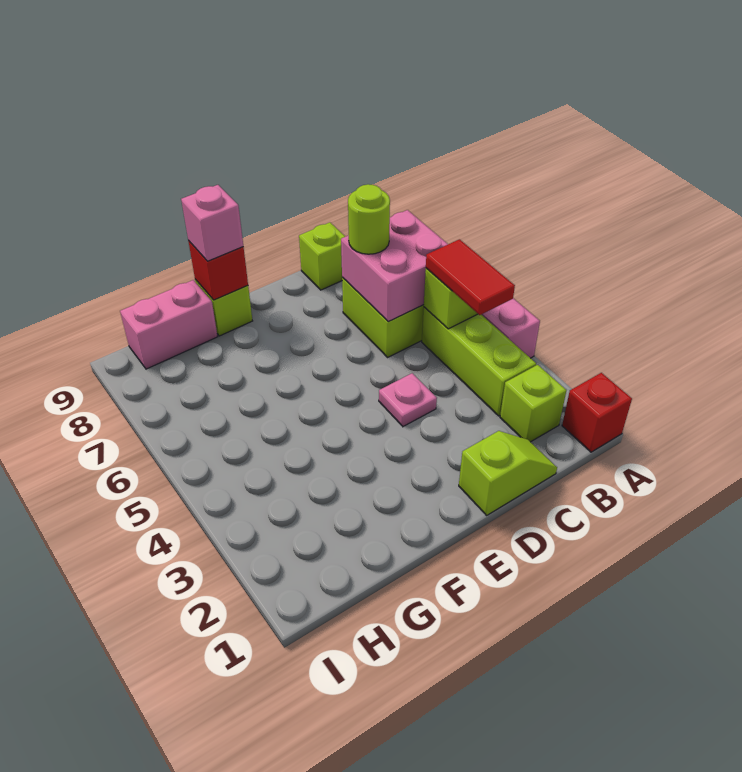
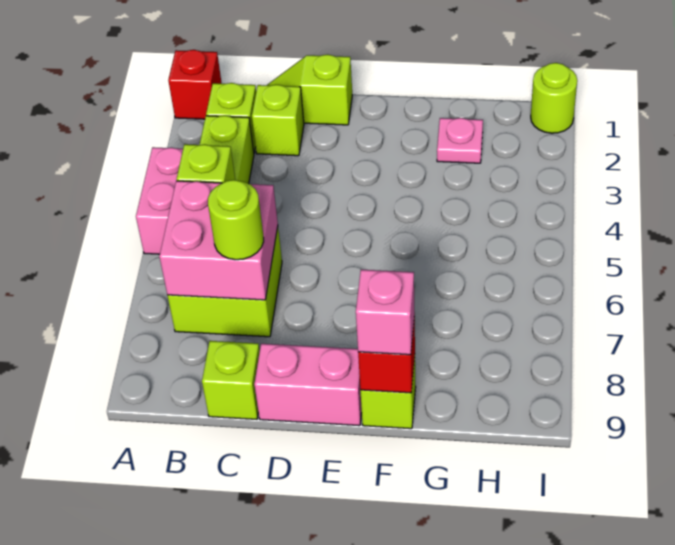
red tile B4:B5 level 3 -> none
none -> lime brick C2 level 1
pink plate D4 level 1 -> pink plate G2 level 1
pink brick G9:H9 level 1 -> pink brick D9:E9 level 1
none -> lime round brick I1 level 1

